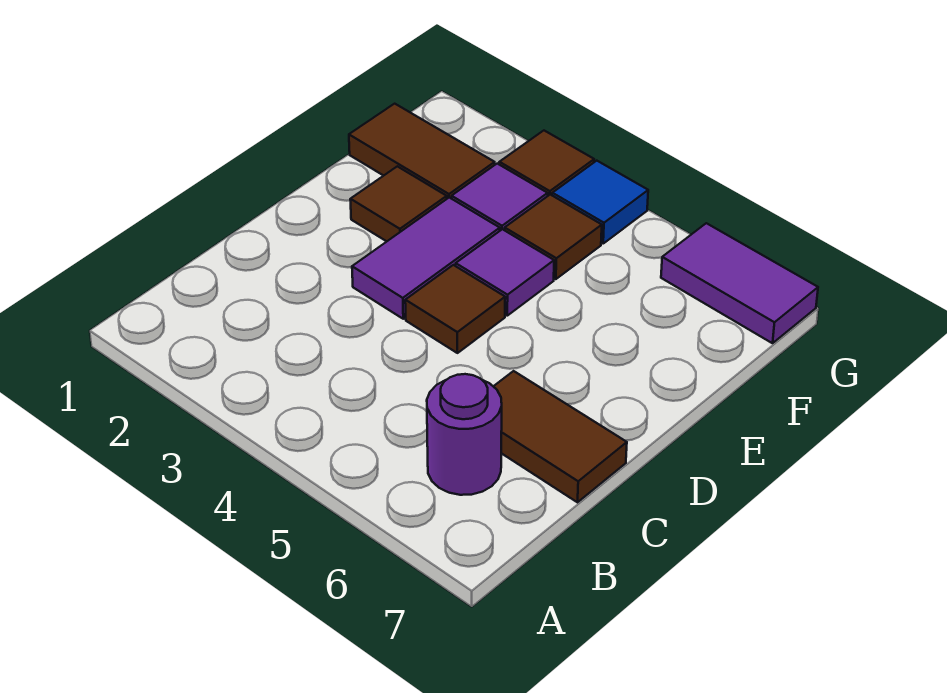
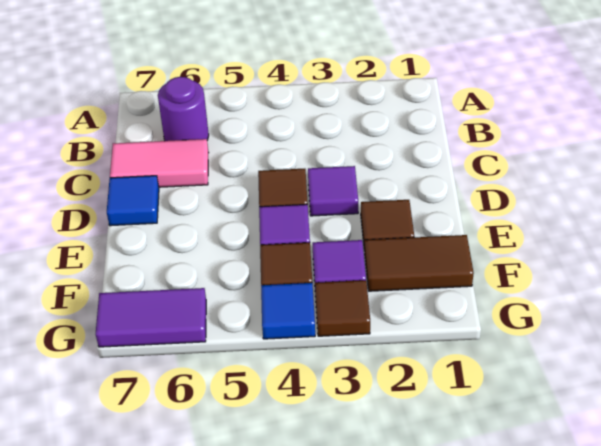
brown tile C6:C7 level 1 -> pink tile C6:C7 level 1
purple tile D3:E3 level 1 -> purple tile D3 level 1
none -> blue tile D7 level 1

